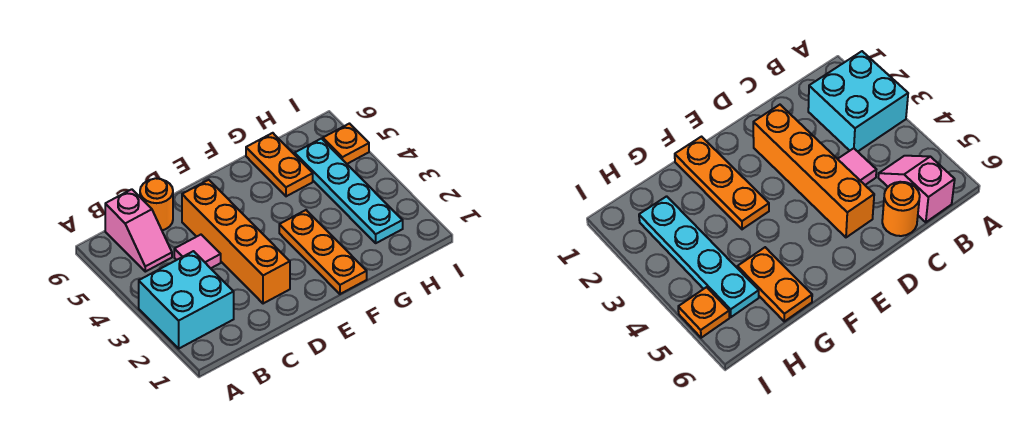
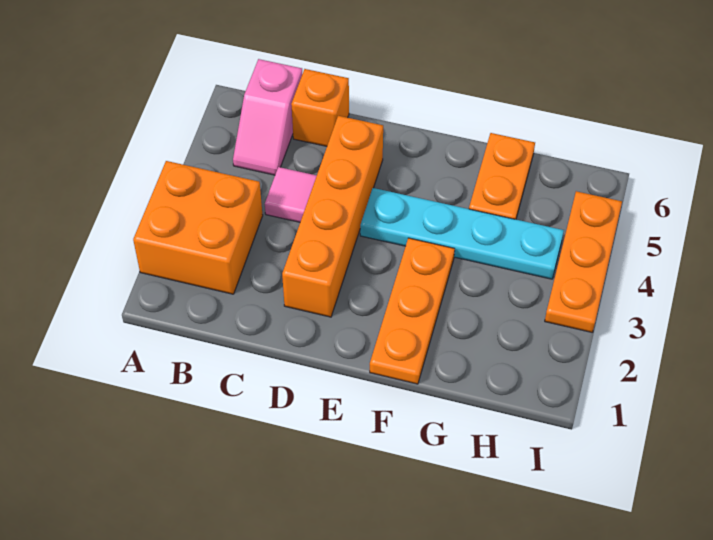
cyan brick A2:B3 level 1 -> orange brick A2:B3 level 1
orange round brick C6 level 1 -> orange brick C6 level 1
cyan plate H2:H5 level 1 -> cyan plate E4:H4 level 1
orange plate I5 level 1 -> orange plate I3:I5 level 1

